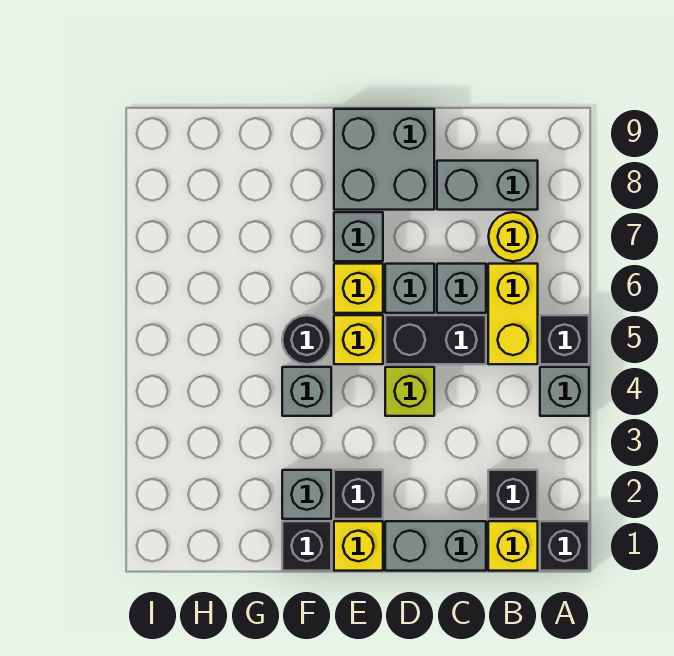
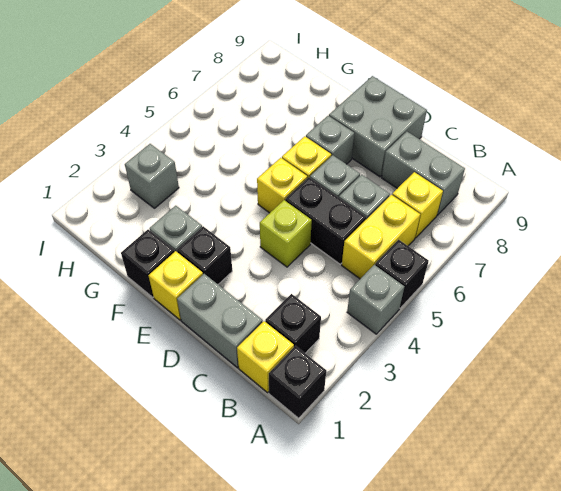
yellow round brick B7 level 1 -> yellow brick B7 level 1
grey brick F4 level 1 -> grey brick H3 level 1
black round brick F5 level 1 -> none

